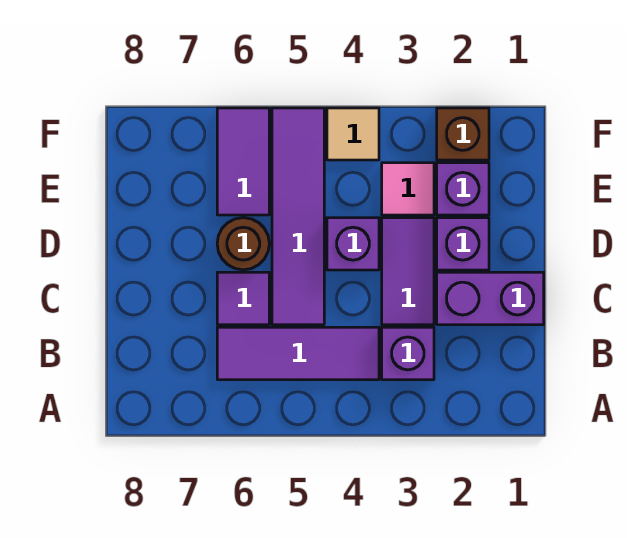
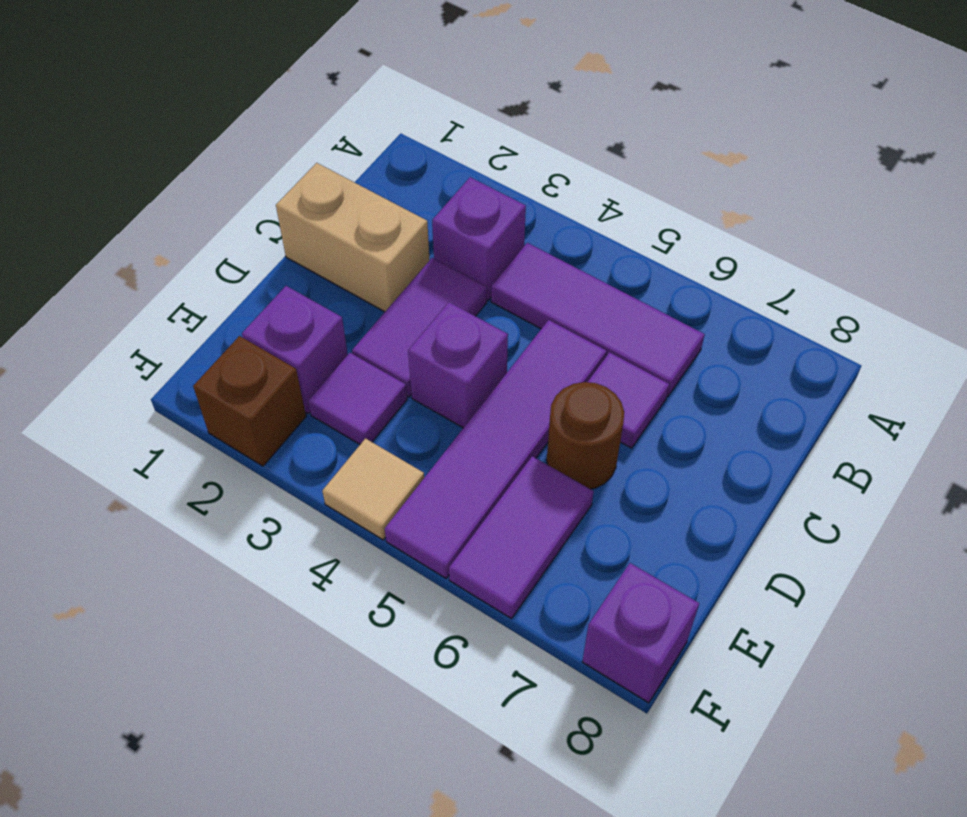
purple brick C1:C2 level 1 -> tan brick C1:C2 level 1
purple brick D2 level 1 -> purple brick F8 level 1
pink tile E3 level 1 -> purple tile E3 level 1

